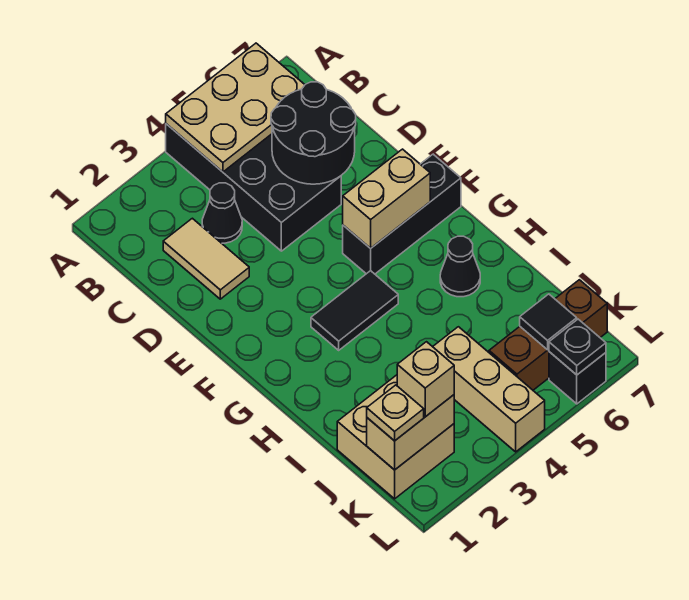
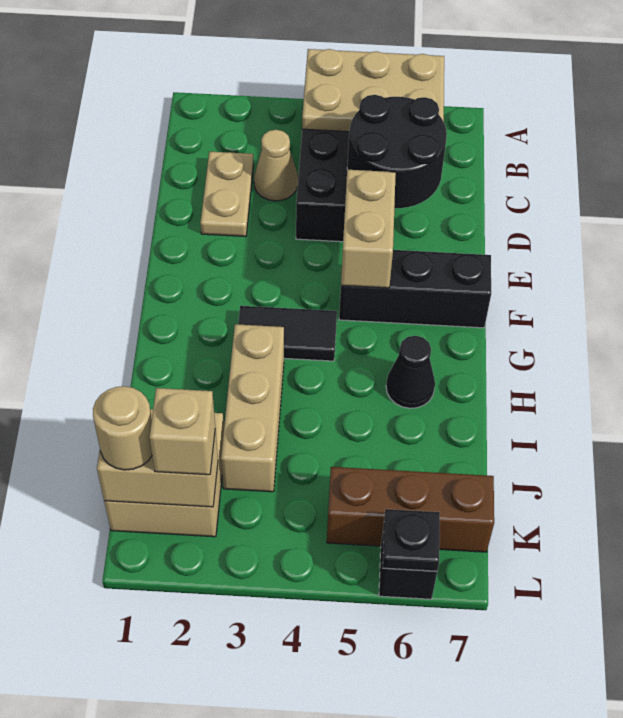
tan tile C2:D2 level 1 -> tan plate C2:D2 level 1
black cone C3 level 1 -> tan cone C3 level 1
tan brick F5:F6 level 2 -> tan brick E5:F5 level 2
tan brick J4:L4 level 1 -> tan brick H3:J3 level 1
tan plate K1 level 3 -> tan round brick K1 level 3
black tile K6 level 2 -> none

